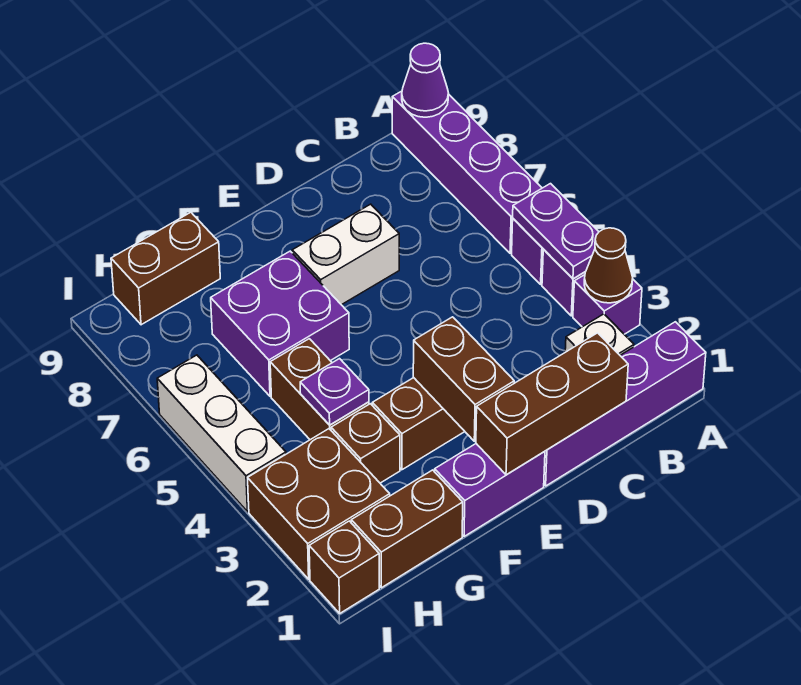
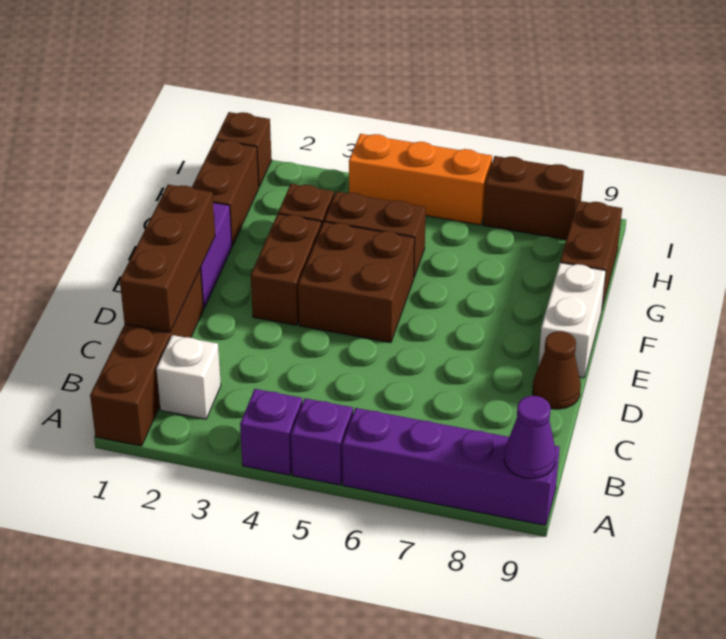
purple brick A1:D1 level 1 -> brown brick A1:D1 level 1
purple brick A3 level 1 -> none
brown cone A3 level 2 -> brown cone D9 level 1
purple plate A4:A5 level 2 -> none
white brick D7:E7 level 1 -> white brick E9:F9 level 1
brown brick E2:E3 level 2 -> brown brick I7:I8 level 1
purple brick F6:G7 level 1 -> none
purple plate G4 level 2 -> none
brown brick H2:I3 level 1 -> brown brick E4:F5 level 1
white brick I4:I6 level 1 -> orange brick I4:I6 level 1

